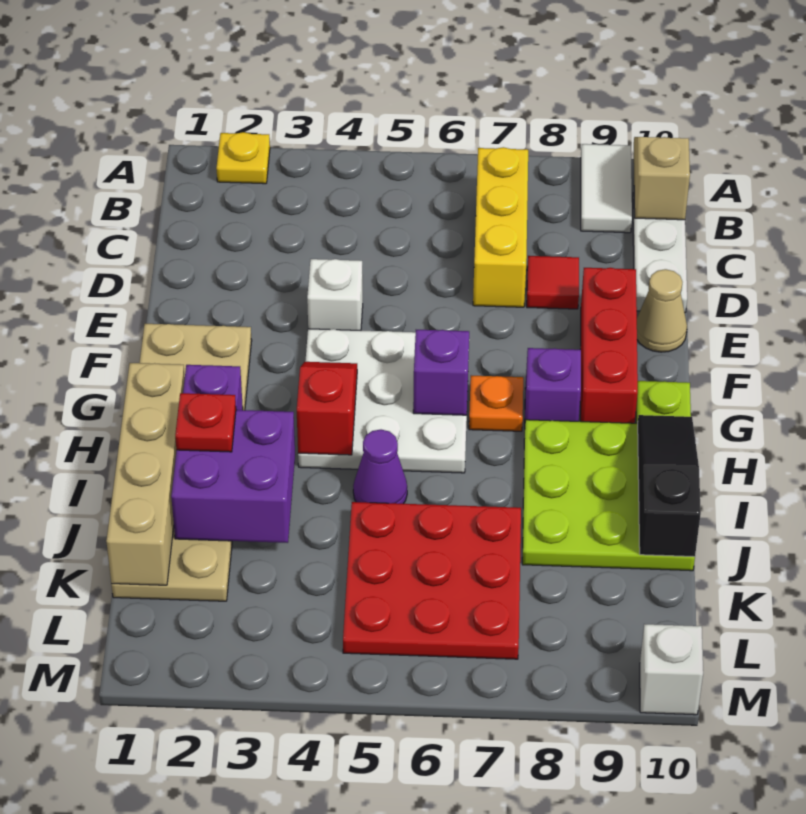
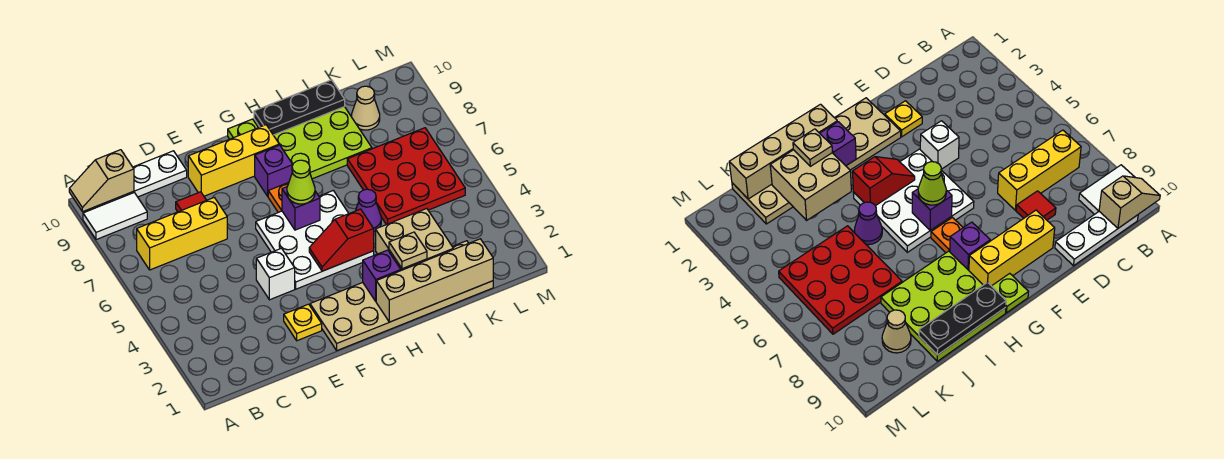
yellow plate A2 level 1 -> yellow plate E2 level 1
red brick E9:G9 level 1 -> yellow brick E9:G9 level 1
tan cone E10 level 1 -> tan cone K9 level 1
none -> lime cone G6 level 3
black slope H10:J10 level 2 top J -> black plate H10:J10 level 2
purple brick I2:J3 level 2 -> tan brick I2:J3 level 2
red plate I2 level 3 -> tan plate I2 level 3
white brick M10 level 1 -> none

